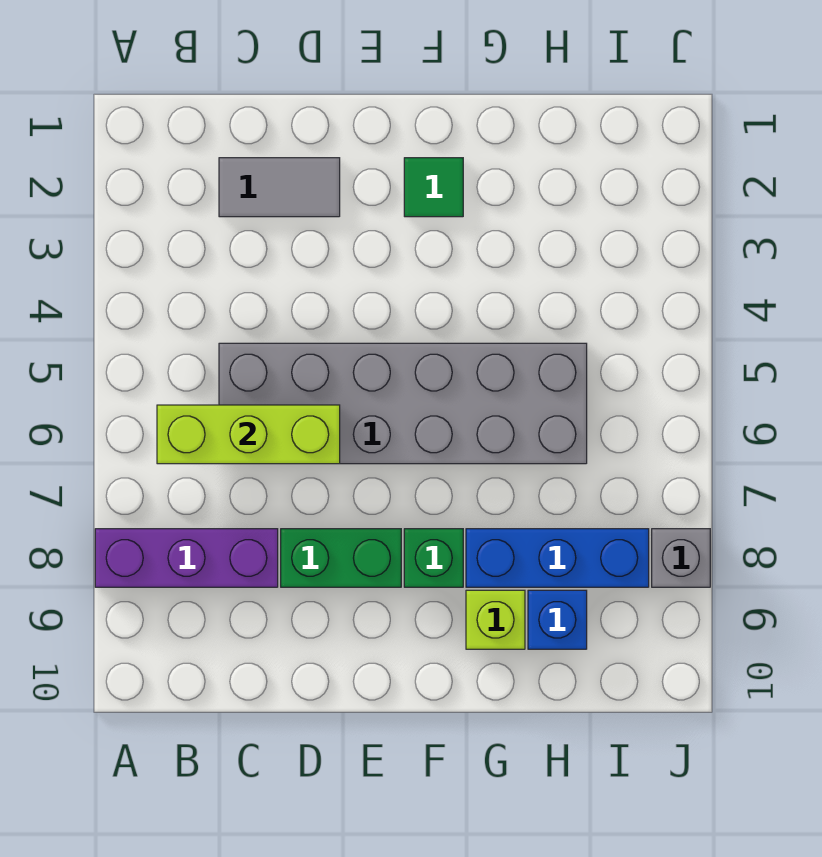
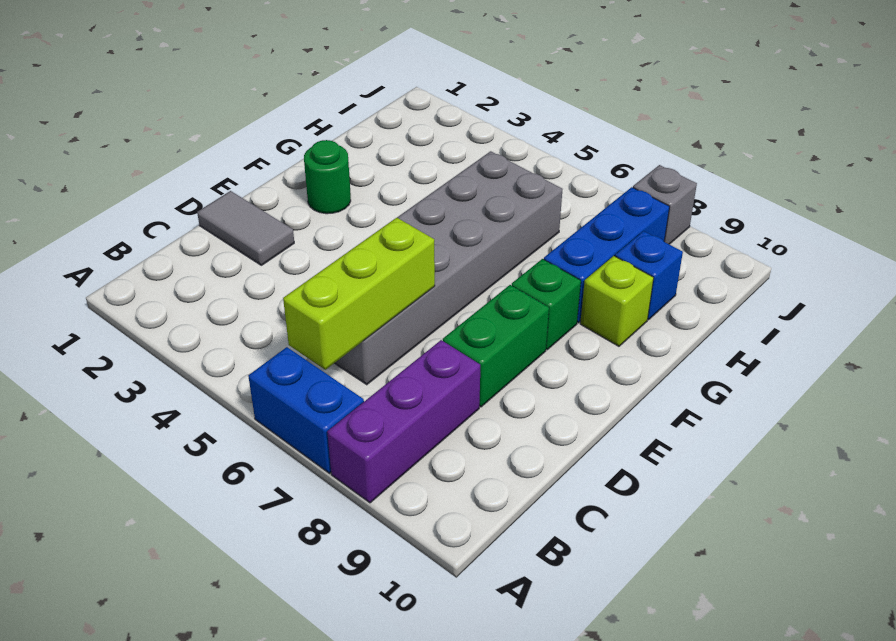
none -> blue brick A6:A7 level 1
grey tile C2:D2 level 1 -> grey tile D1:D2 level 1
green tile F2 level 1 -> green round brick F2 level 1

